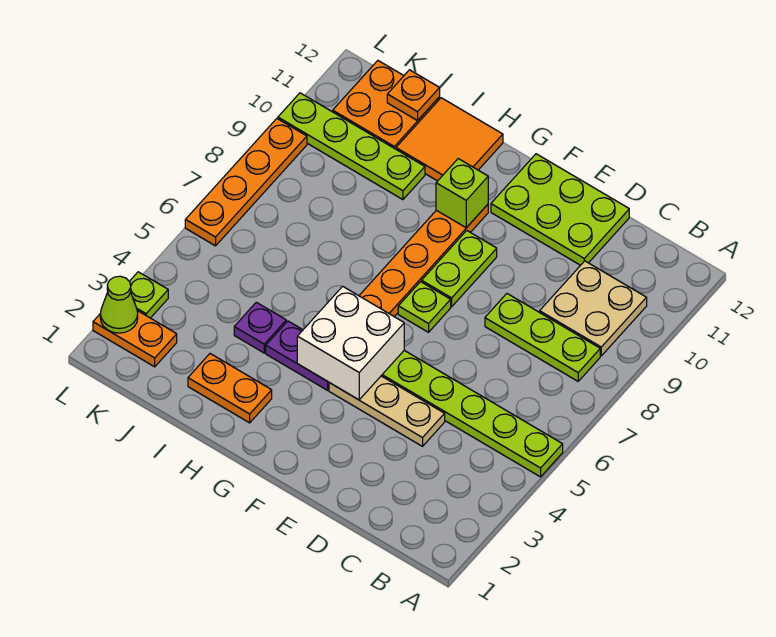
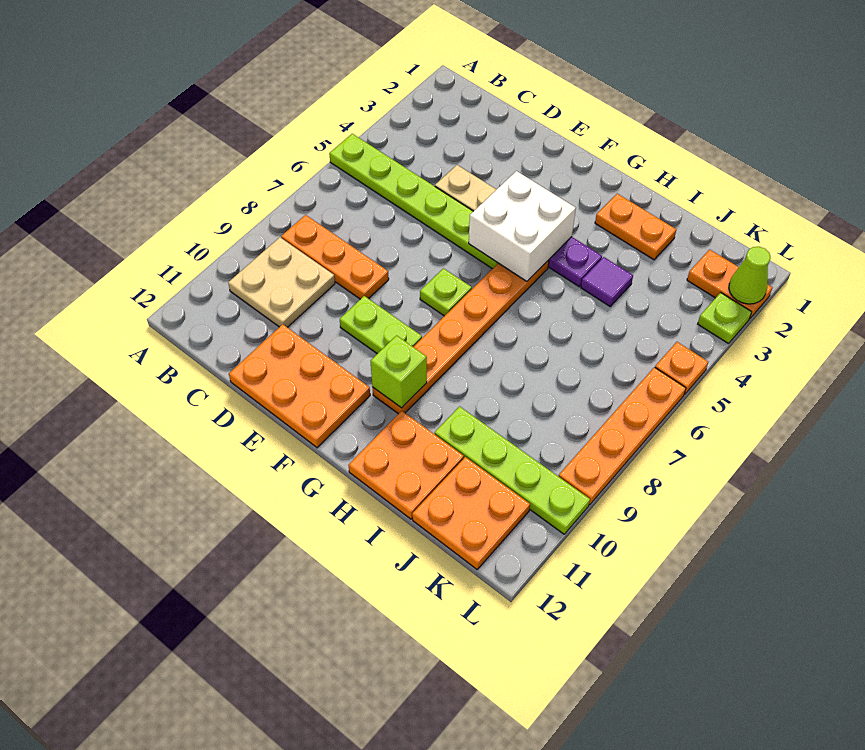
lime plate B8:D8 level 1 -> orange plate B8:D8 level 1
lime plate D11:F12 level 1 -> orange plate D11:F12 level 1
lime plate F8:F9 level 1 -> lime plate E9:F9 level 1
orange tile H11:I12 level 1 -> orange plate H11:I12 level 1
purple plate I4 level 1 -> purple tile I4 level 1
orange plate J12 level 2 -> orange plate L5 level 1

